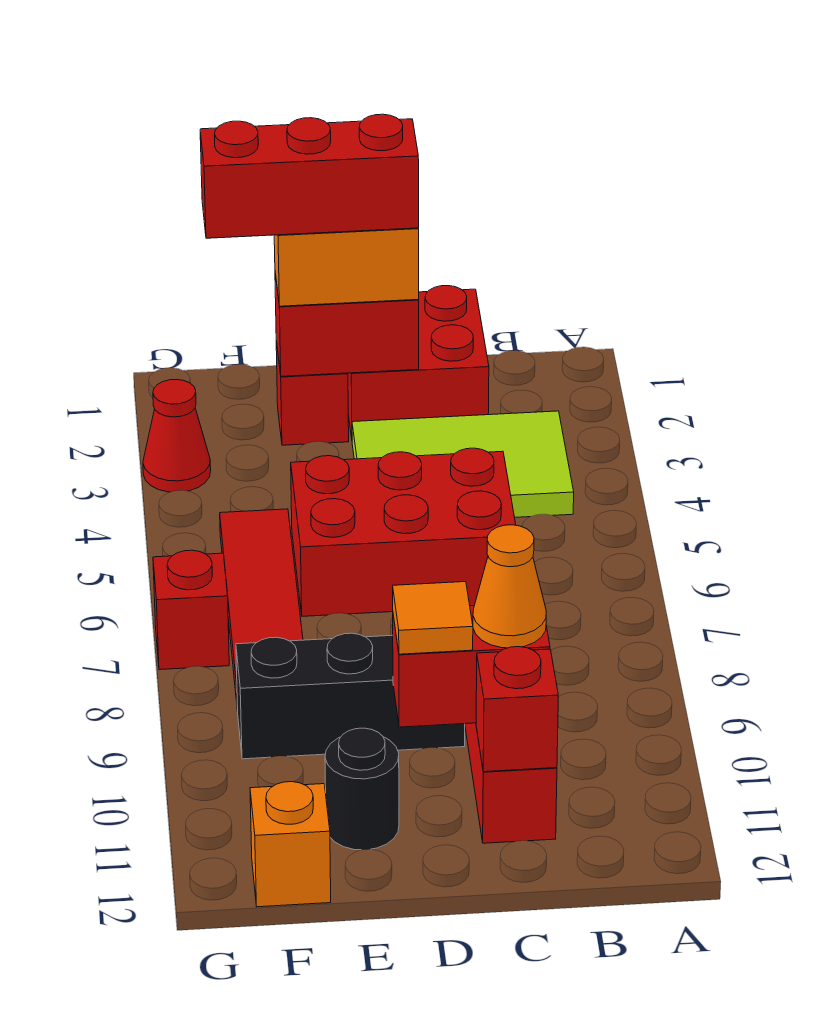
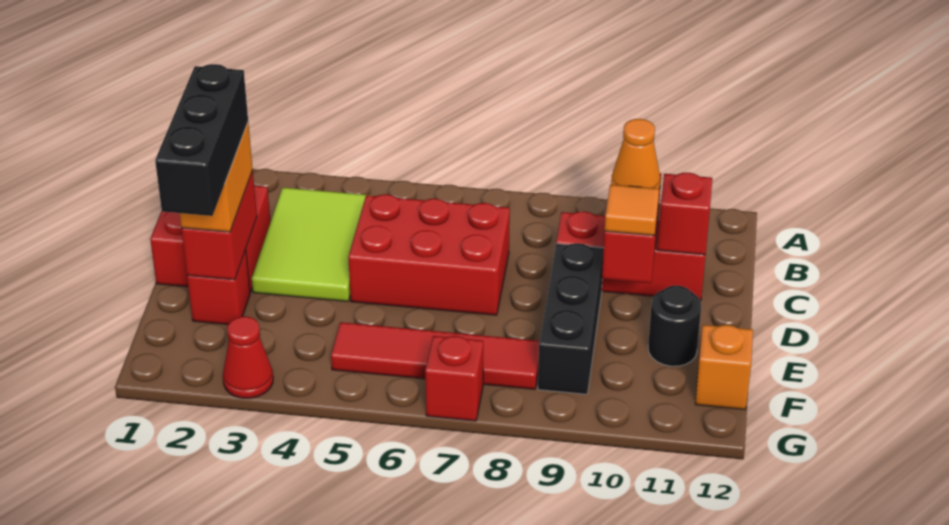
red brick C5:E6 level 1 -> red brick C5:D7 level 1
red brick D2:F2 level 4 -> black brick D2:F2 level 4

